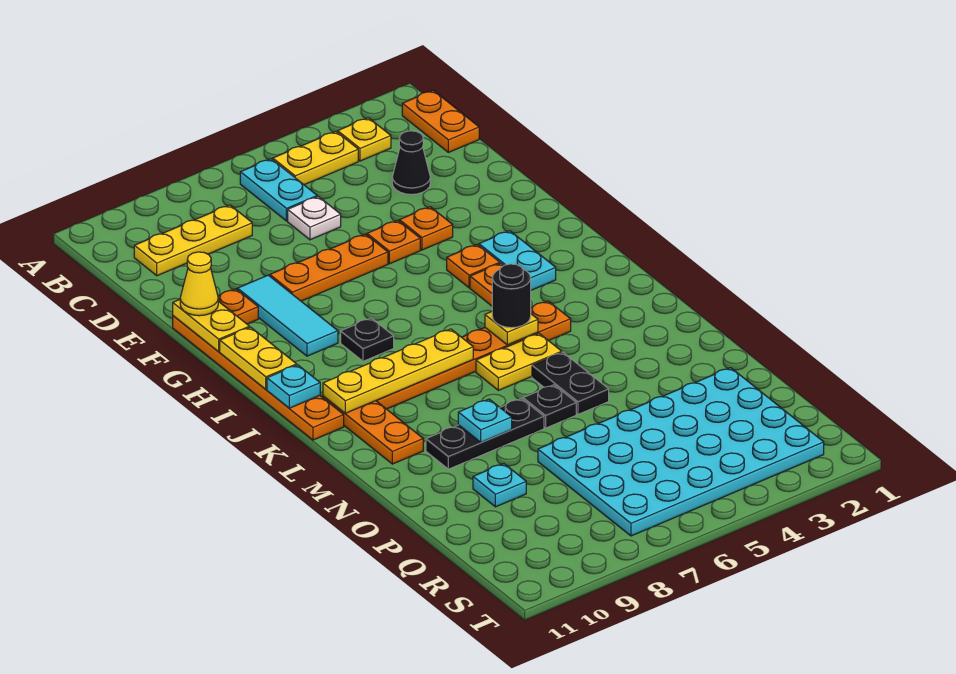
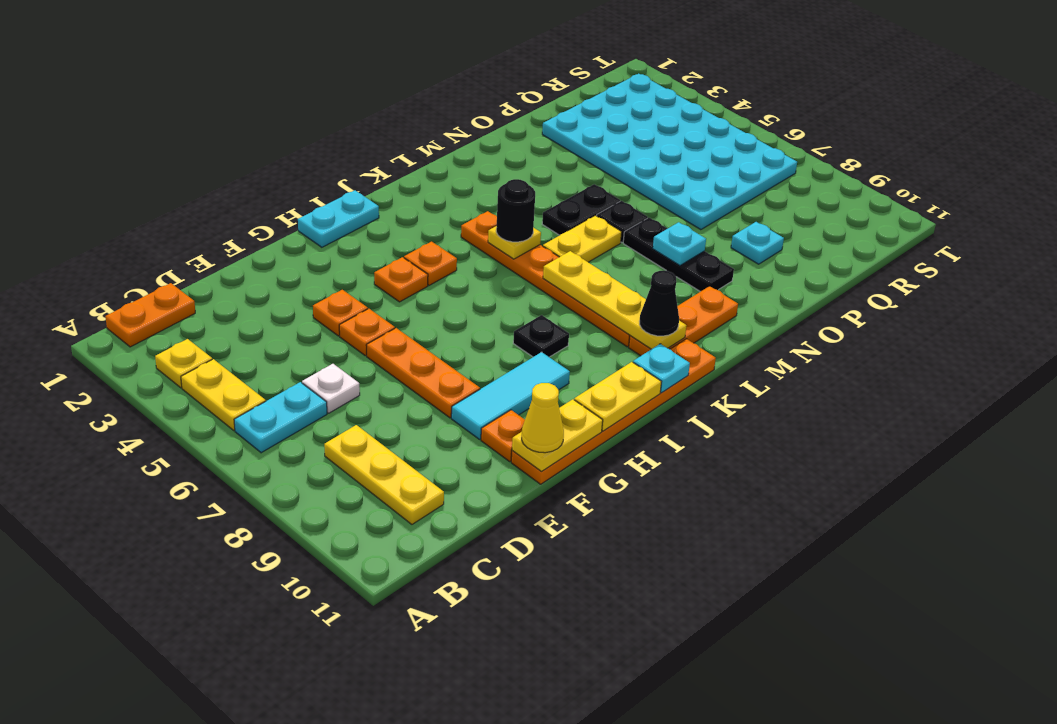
black cone D3 level 1 -> black cone K10 level 3
cyan plate H3:I3 level 1 -> cyan plate H1:I1 level 1
yellow plate L5:L6 level 1 -> yellow plate L6:M6 level 1

